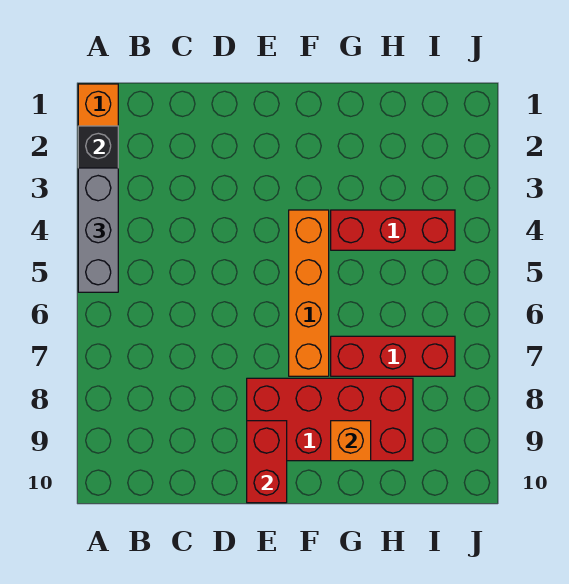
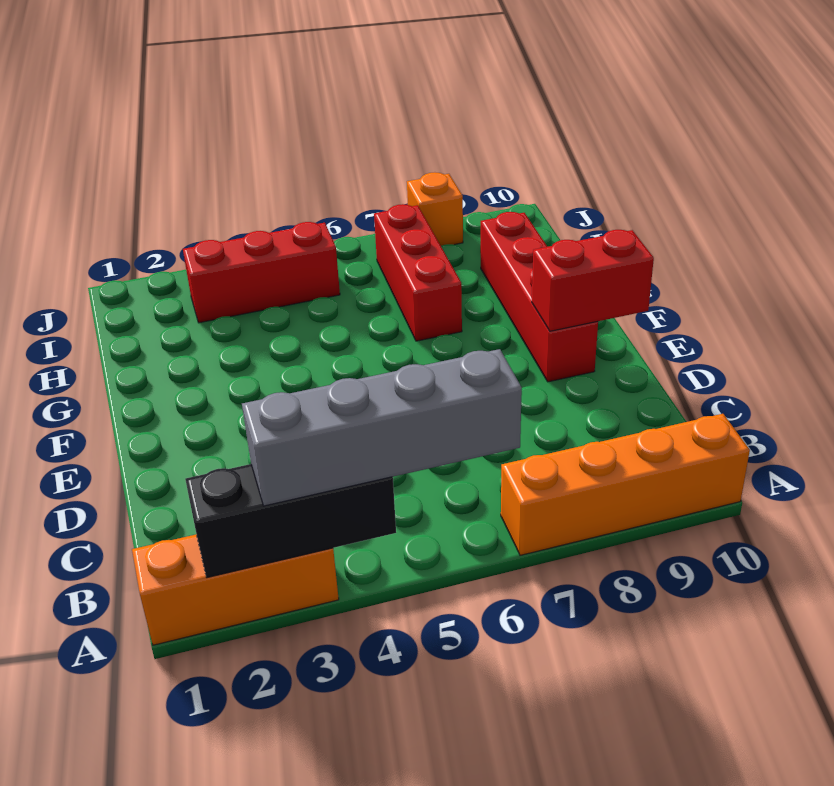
grey brick A3:A5 level 3 -> grey brick A3:A6 level 3
red brick E8:H9 level 1 -> red brick E9:H9 level 1
orange brick F4:F7 level 1 -> orange brick A7:A10 level 1
red brick G4:I4 level 1 -> red brick I3:I5 level 1
orange brick G9 level 2 -> orange brick J8 level 1

